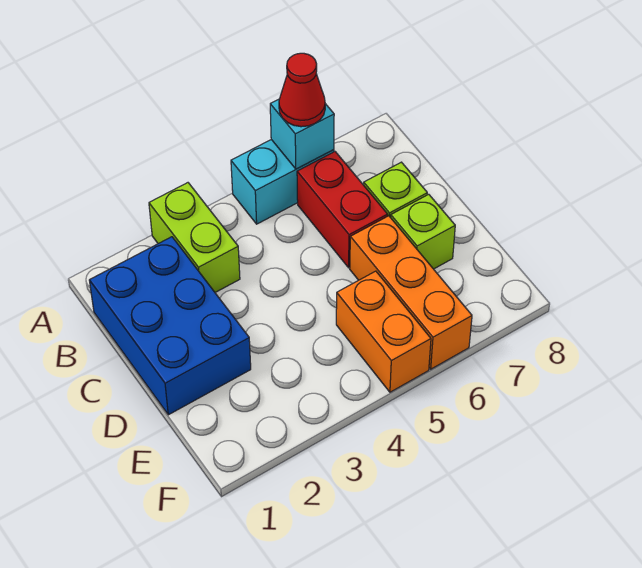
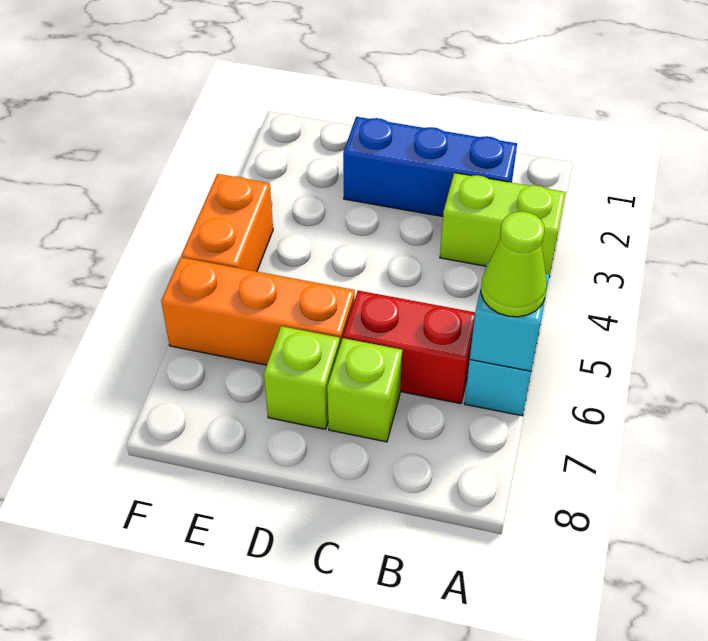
red cone A6 level 3 -> lime cone A6 level 3
blue brick B1:D2 level 1 -> blue brick B2:D2 level 1
orange brick E5:F5 level 1 -> orange brick F4:F5 level 1

